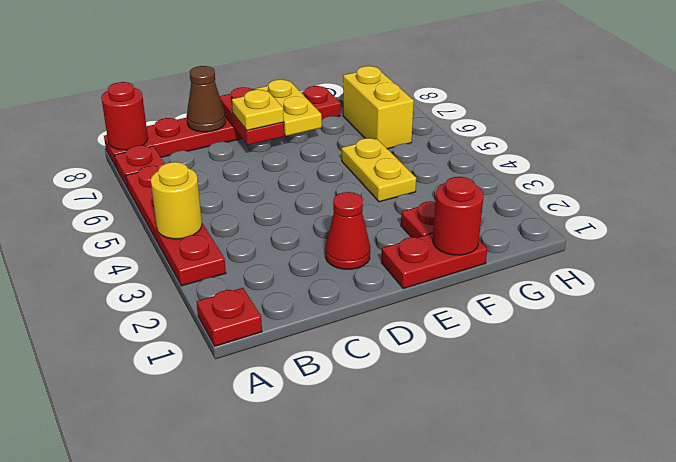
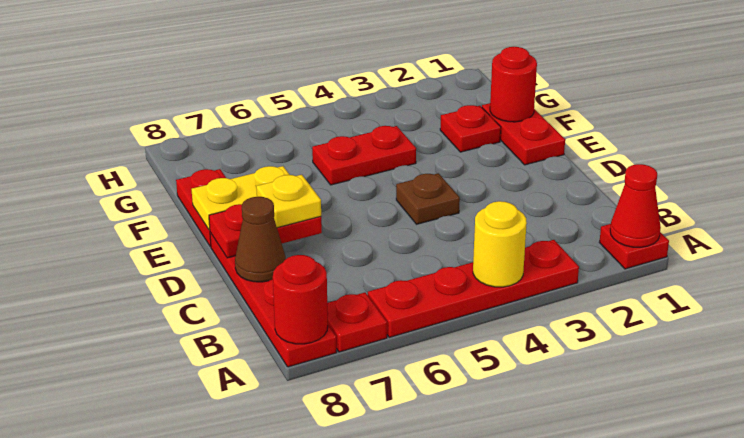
red cone D2 level 1 -> red cone A1 level 2
none -> brown plate D4 level 1
yellow plate F4:F5 level 1 -> red plate F4:F5 level 1
yellow brick G6:G7 level 1 -> none

